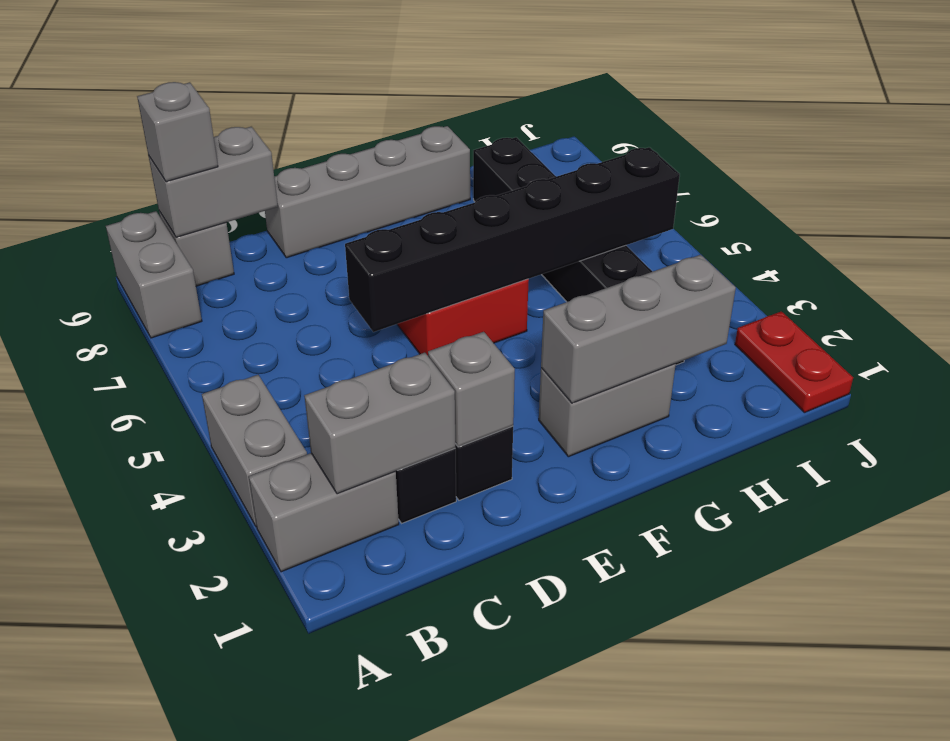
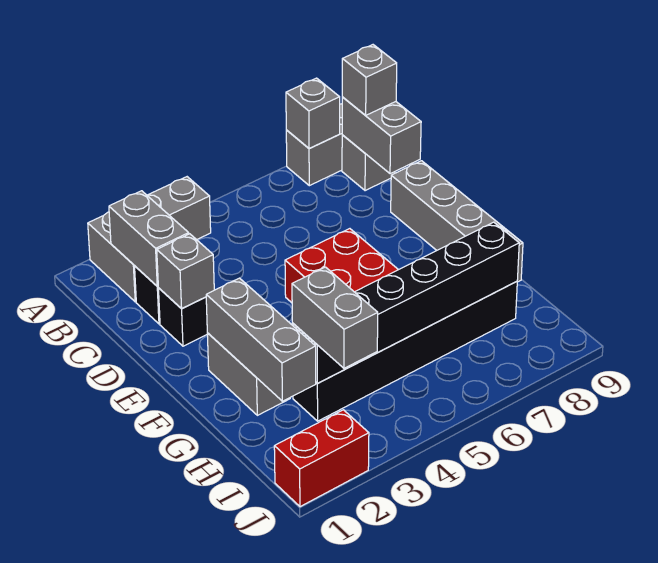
none -> grey brick A8 level 2
black brick D5:I5 level 2 -> black brick H3:H8 level 2
none -> grey brick H3:I3 level 3
red plate J1:J2 level 1 -> red brick J1:J2 level 1

